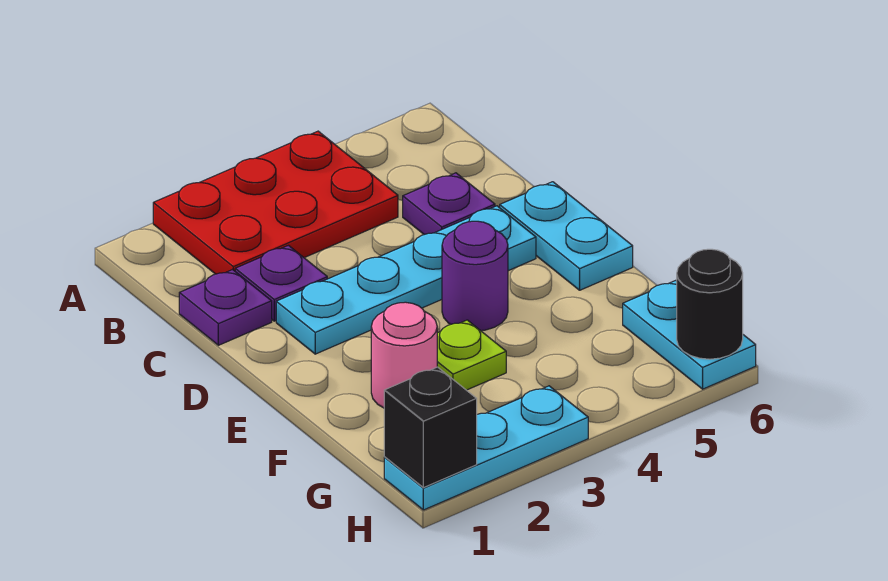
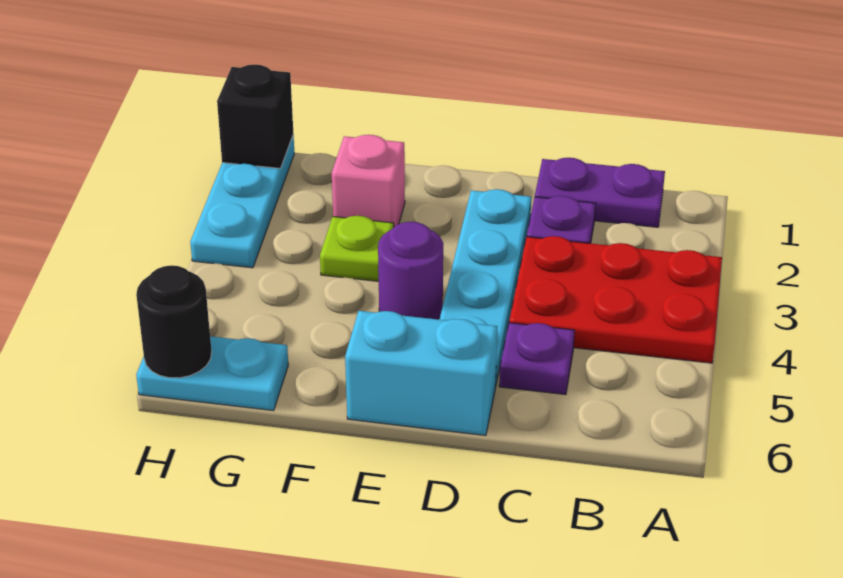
red plate A2:B4 level 1 -> red plate A3:C4 level 1
purple plate C1 level 1 -> purple plate B1:C1 level 1
cyan plate D6:E6 level 1 -> cyan brick D6:E6 level 1
pink round brick F2 level 1 -> pink brick F2 level 1

